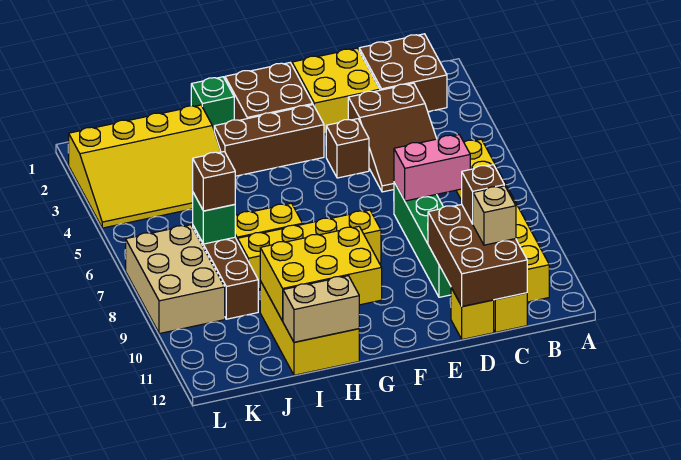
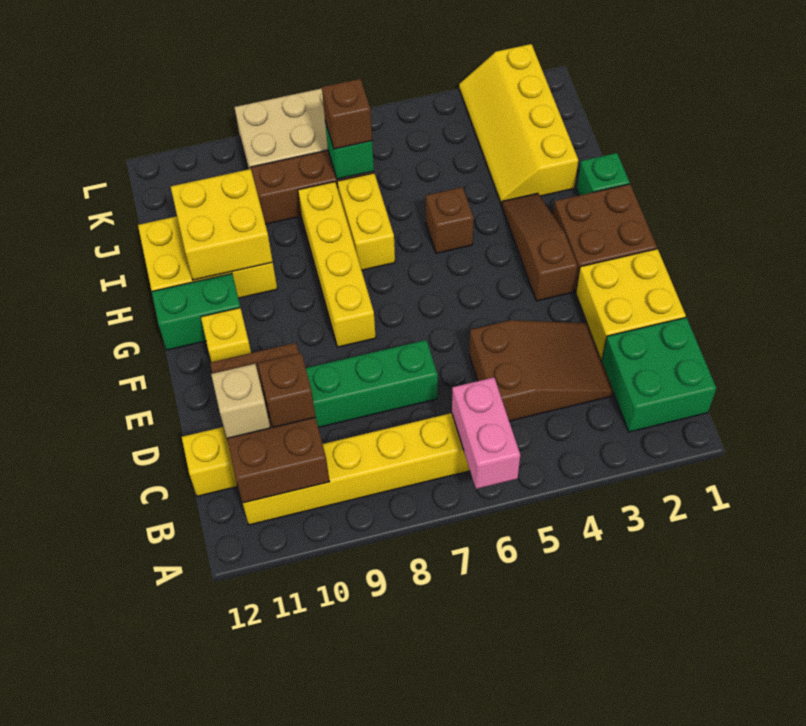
brown brick B1:C2 level 1 -> green brick B1:C2 level 1
brown slope C3:D5 level 1 top 3 -> brown slope C3:D5 level 1 top 5
pink brick C7:D7 level 2 -> pink brick A6:B6 level 2
brown brick C10:D12 level 2 -> brown brick B10:D11 level 2
yellow brick D12 level 1 -> yellow brick F11 level 1
brown brick E4 level 1 -> brown brick H5 level 1
brown brick F3:H3 level 1 -> brown slope F3:H3 level 1 top F
yellow brick G10:I11 level 2 -> yellow brick H10:I11 level 2
none -> green brick G11:G12 level 1
tan brick H12:I12 level 2 -> none
yellow slope I2:L4 level 1 top 2 -> yellow slope I2:L3 level 1 top 2

